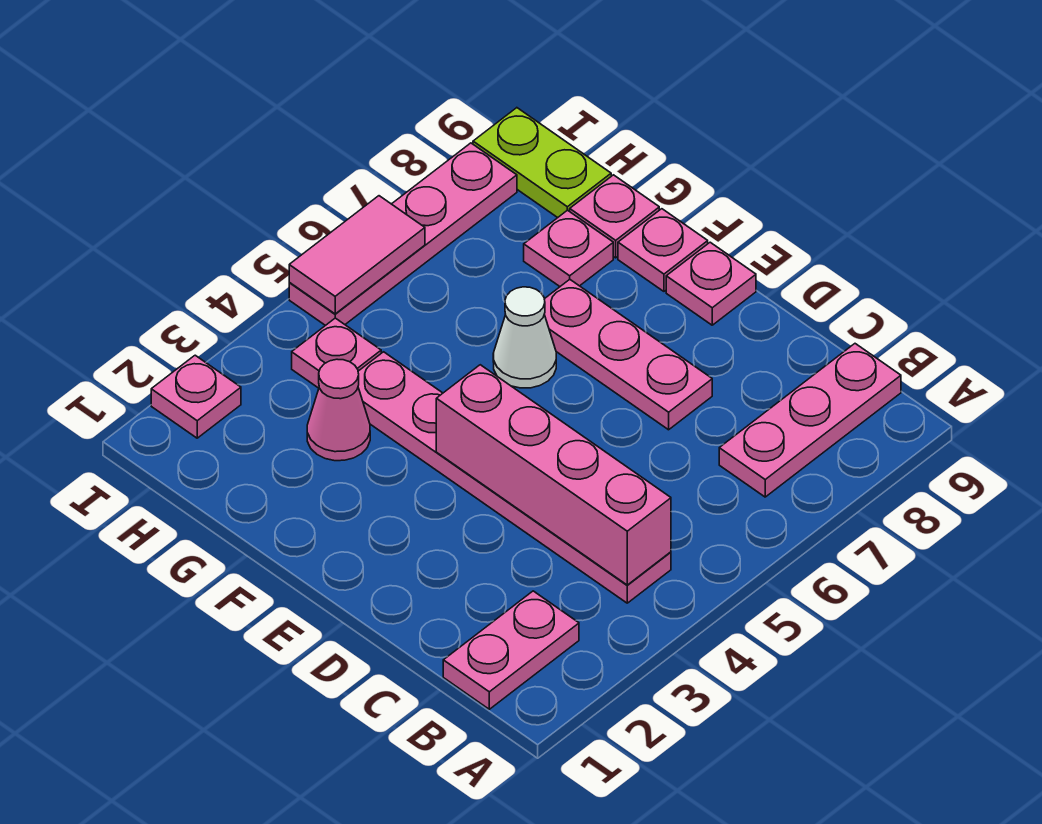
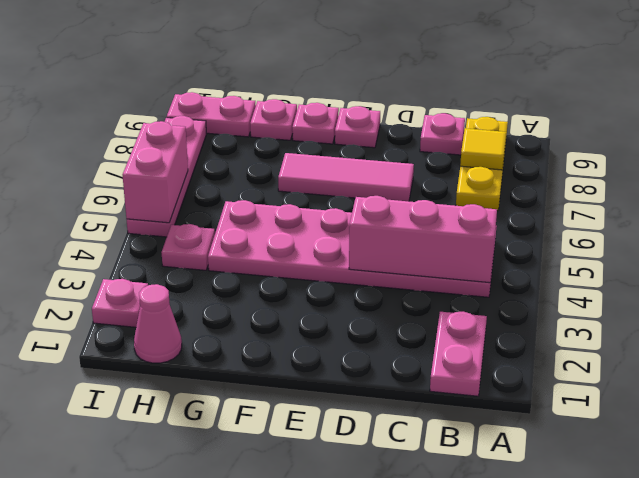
pink plate B4:G4 level 1 -> pink plate B4:G5 level 1
pink brick B4:E4 level 2 -> pink brick B4:D4 level 2
pink plate B7:B9 level 1 -> yellow plate B7:B9 level 1
none -> yellow tile B8 level 2
pink plate D7:F7 level 1 -> pink tile D7:F7 level 1
white cone F6 level 1 -> none
pink cone G3 level 1 -> pink cone H1 level 1
pink plate G8 level 1 -> pink plate C9 level 1
lime plate H9:I9 level 1 -> pink plate H9:I9 level 1
pink tile I5:I6 level 2 -> pink brick I5:I6 level 2

